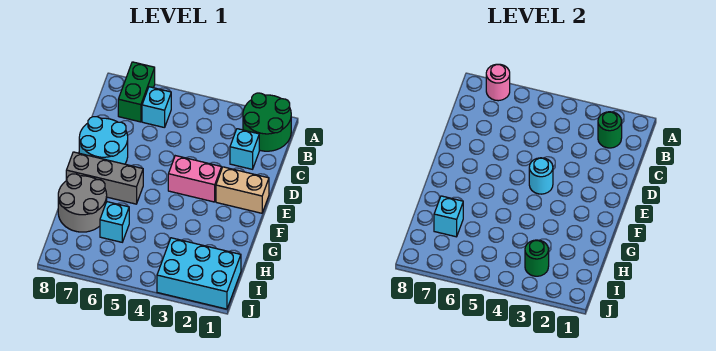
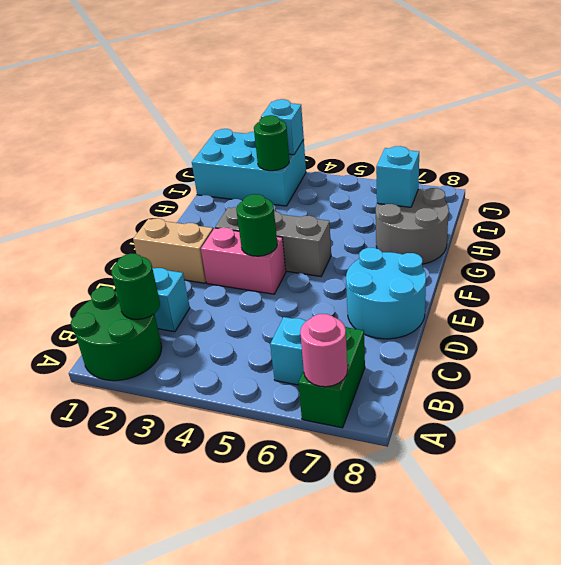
cyan round brick E4 level 2 -> green round brick E4 level 2
grey brick F6:F8 level 1 -> grey brick F3:F5 level 1
cyan brick H6 level 1 -> cyan brick J3 level 2

